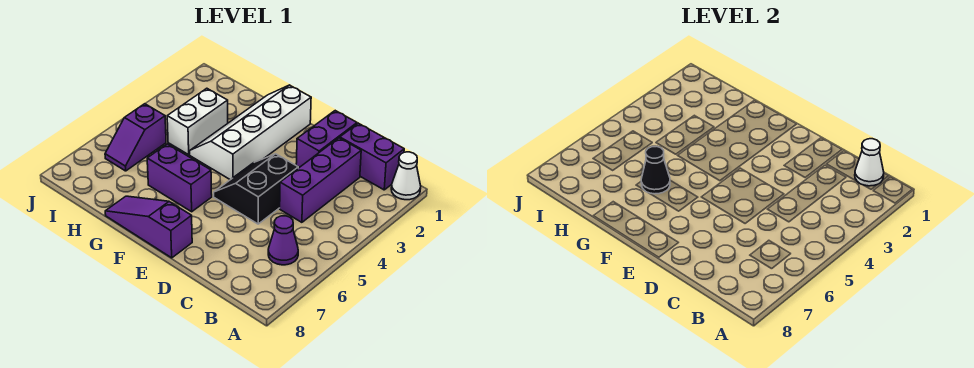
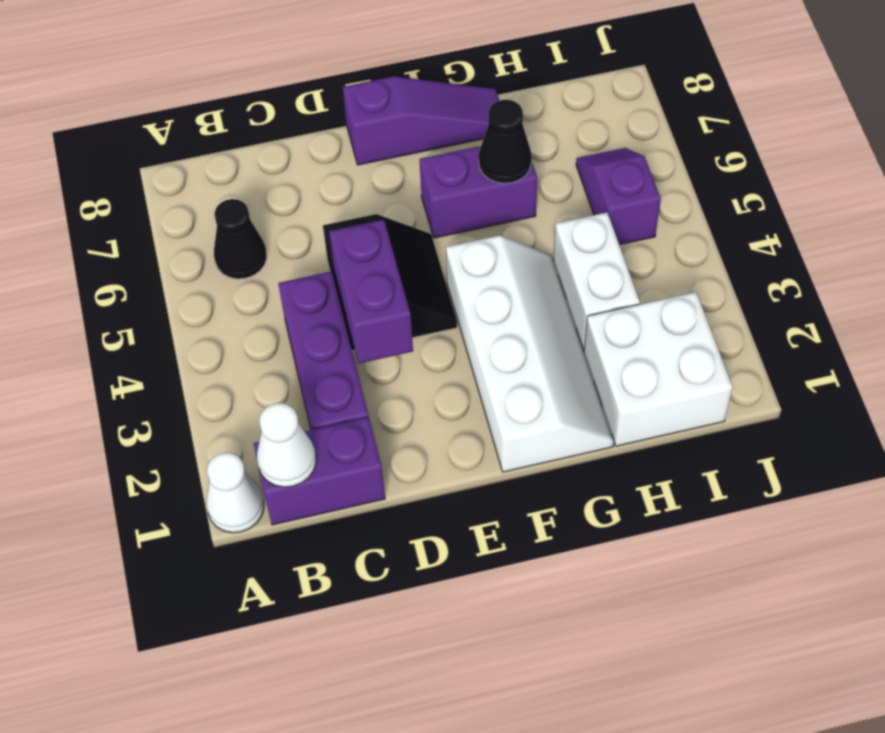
purple cone B6 level 1 -> black cone B6 level 1
purple brick D1:D2 level 1 -> purple brick D3:D4 level 2
none -> white brick H1:I2 level 1

